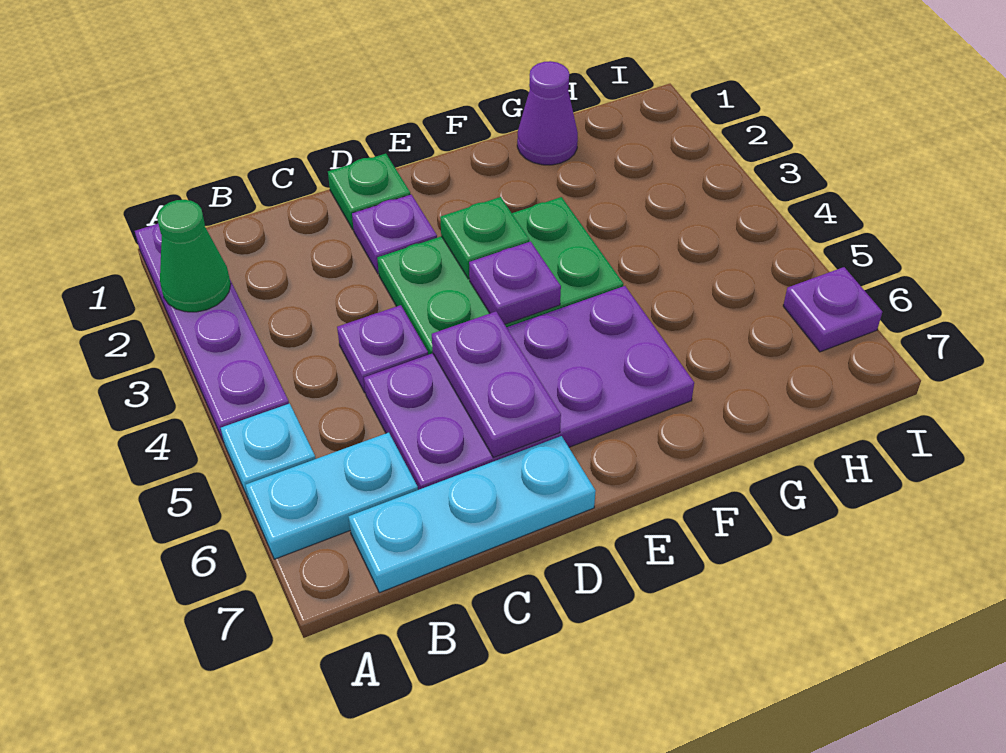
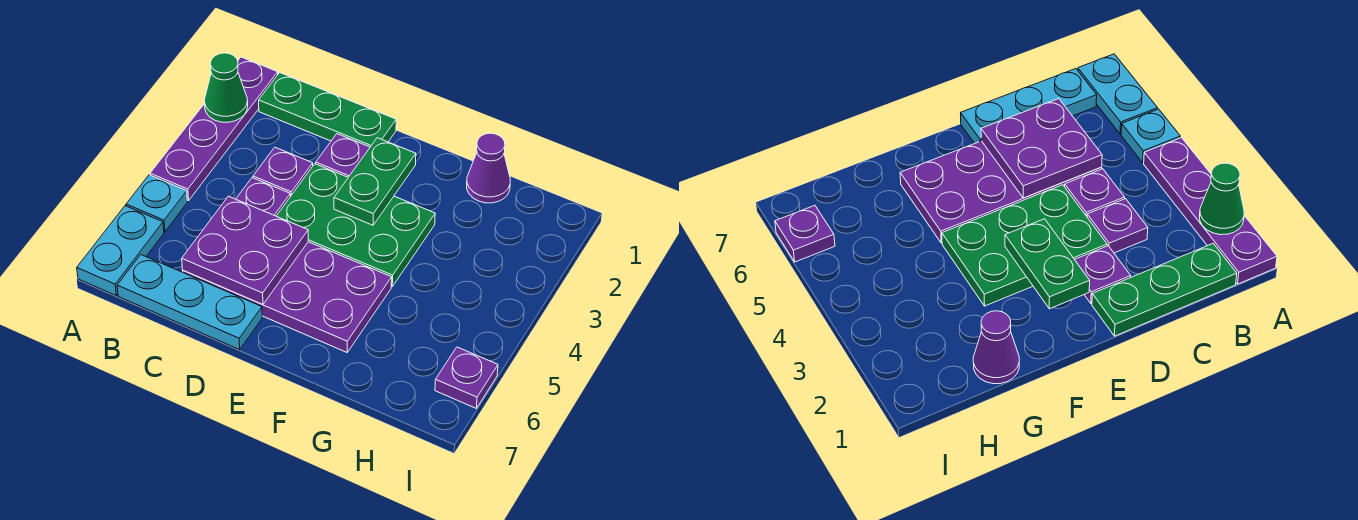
cyan plate A6:B6 level 1 -> cyan plate A6:A7 level 1
green plate D1 level 1 -> green plate B1:D1 level 1
purple plate D5:D6 level 2 -> purple plate C5:D6 level 2
green plate E3 level 2 -> green plate E2:E3 level 2
purple plate E4 level 2 -> purple plate C3 level 1

